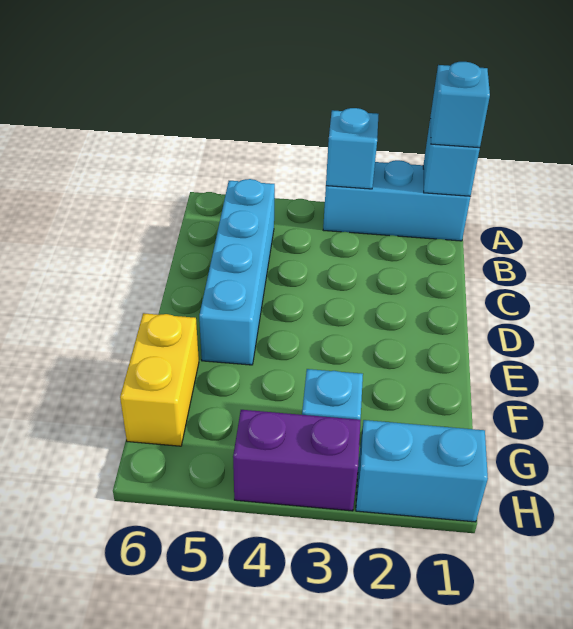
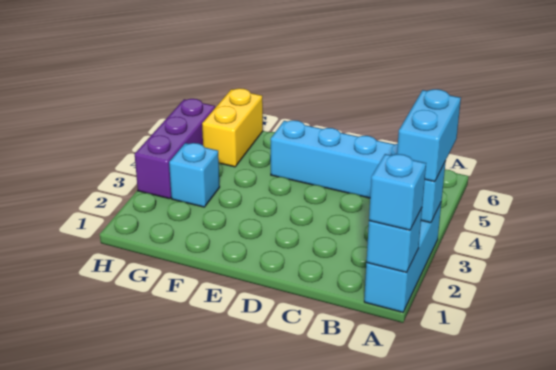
yellow brick F6:G6 level 1 -> yellow brick G5:G6 level 1
cyan brick H1:H2 level 1 -> cyan brick A3:A4 level 3
purple brick H3:H4 level 1 -> purple brick H3:H5 level 1

